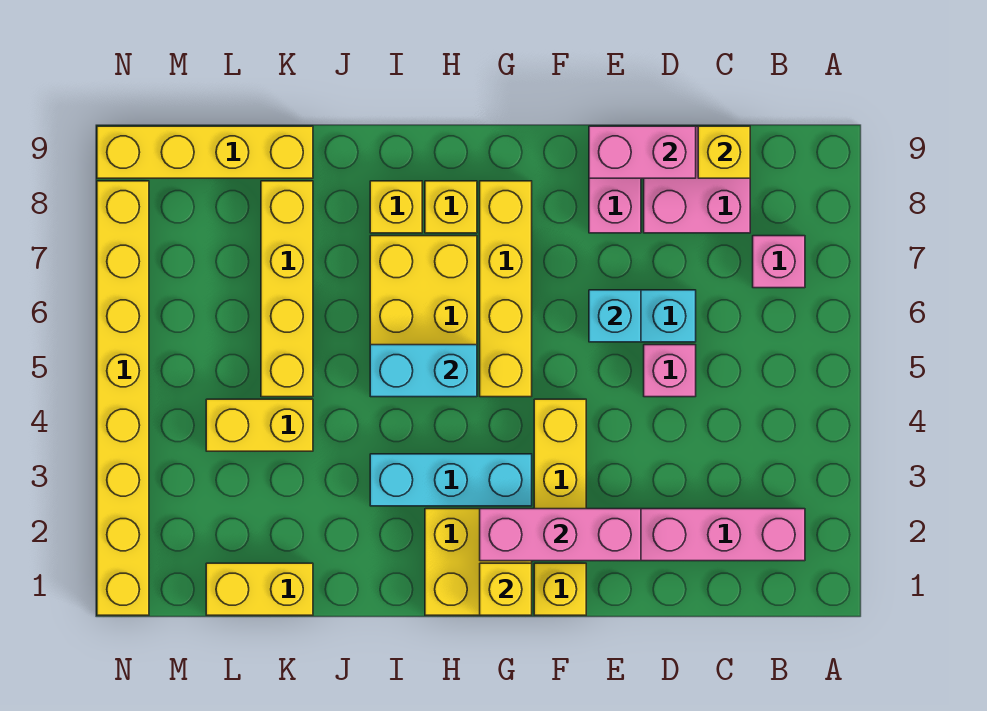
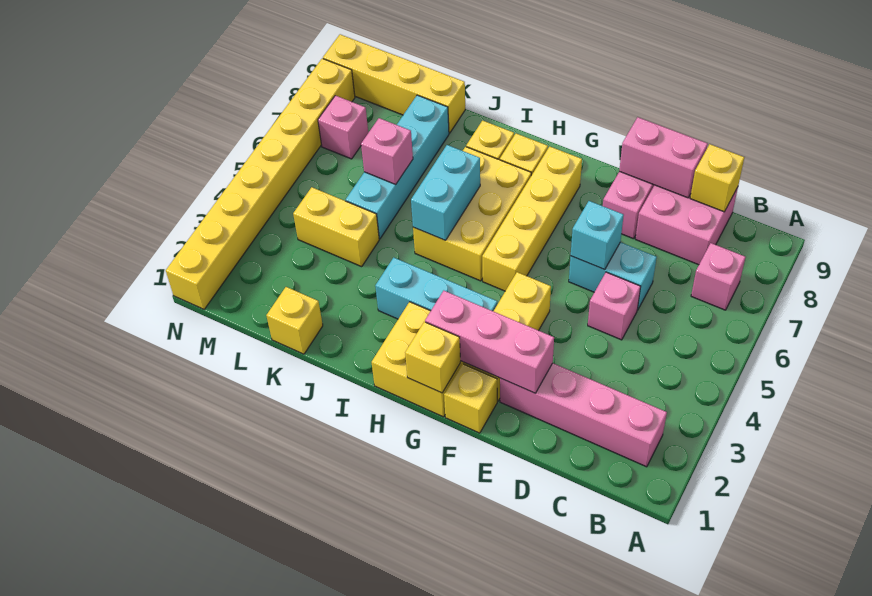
cyan brick H5:I5 level 2 -> cyan brick I5:I6 level 2
yellow brick K1:L1 level 1 -> yellow brick K1 level 1
yellow brick K5:K8 level 1 -> cyan brick K5:K8 level 1
none -> pink brick K6 level 2
none -> pink brick M7 level 1

